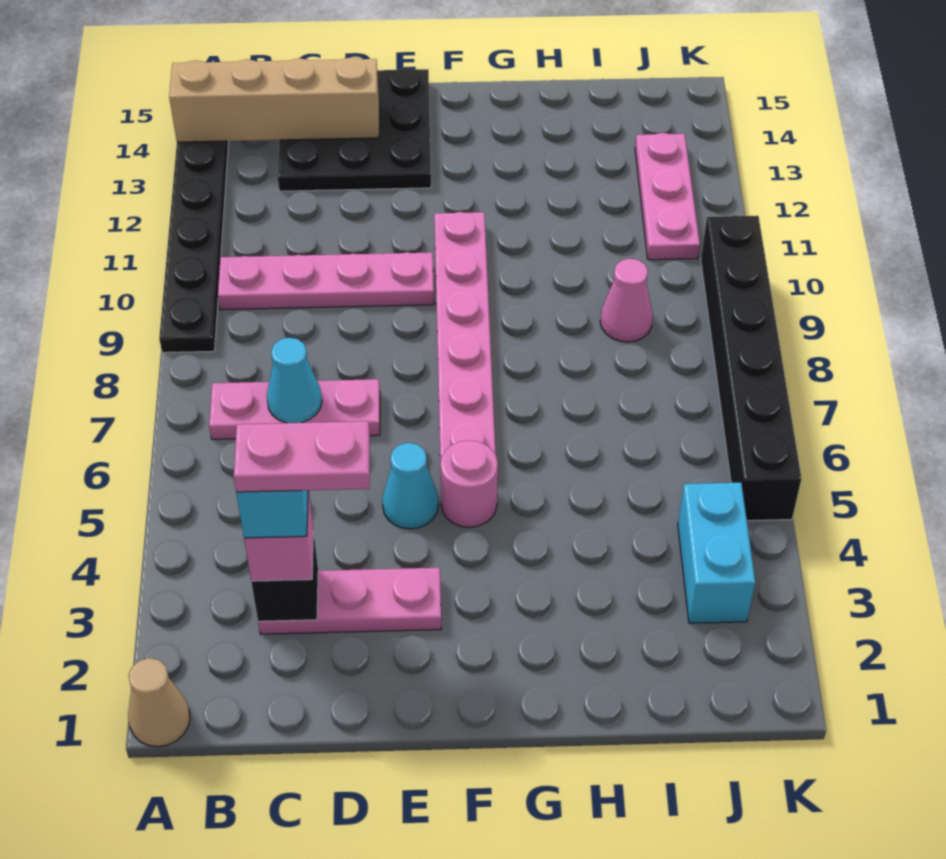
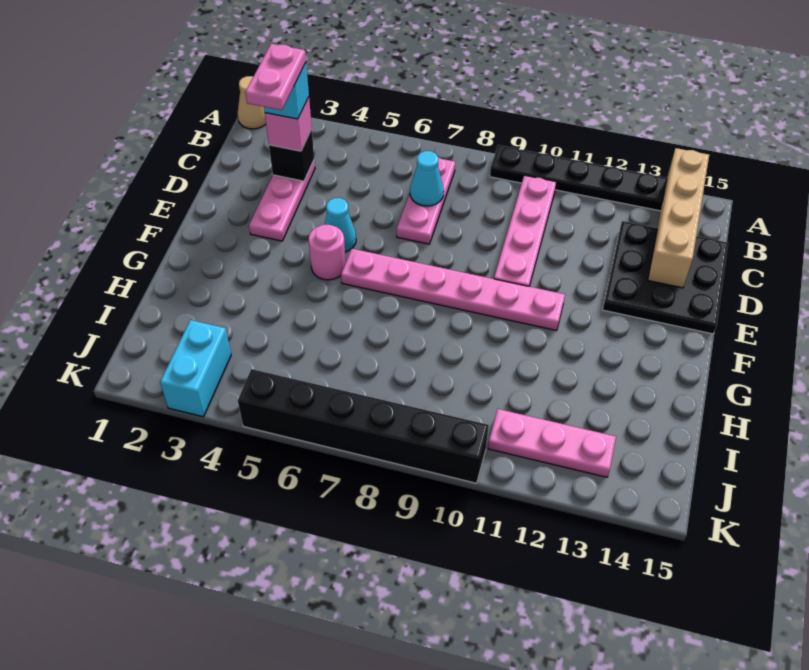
pink cone I9 level 1 -> none
cyan brick J3:J4 level 1 -> cyan brick J3:K3 level 1

